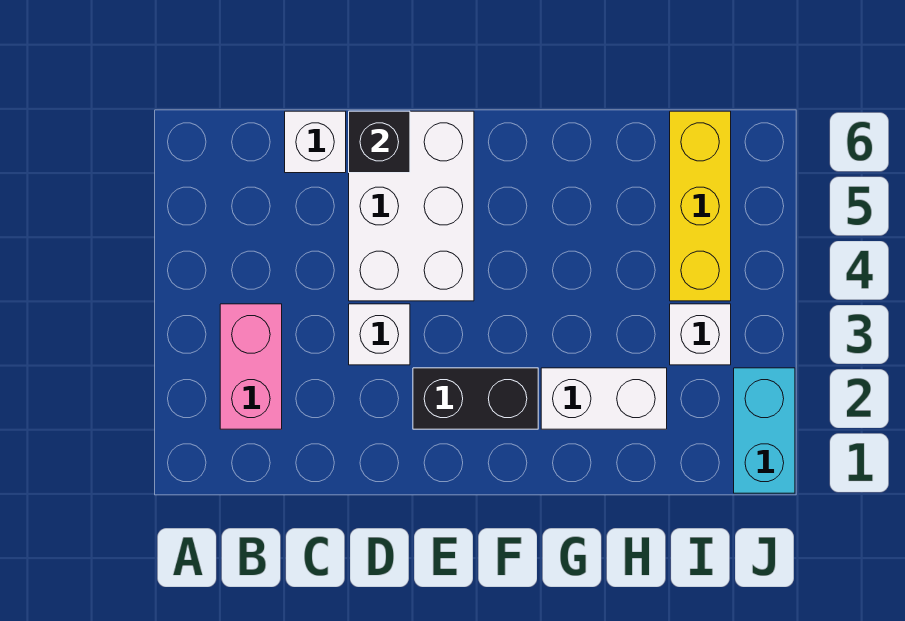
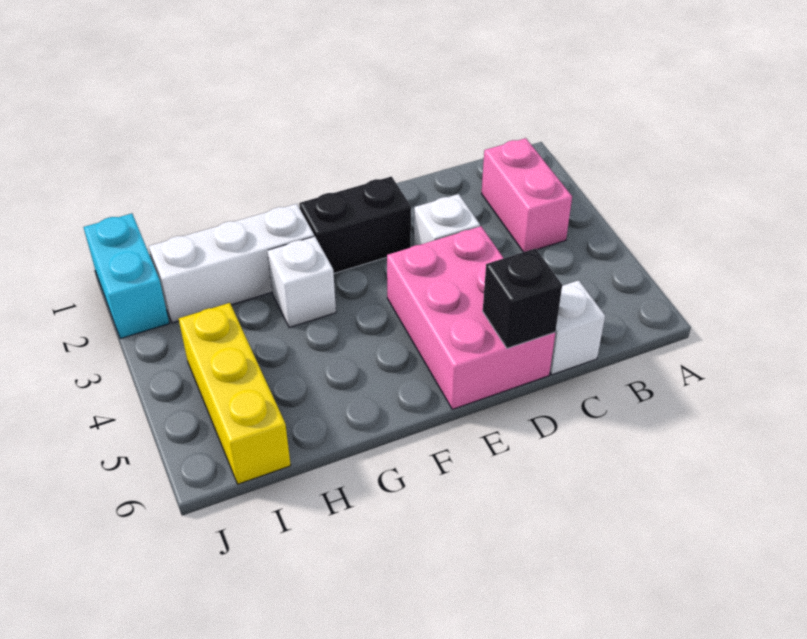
white brick D4:E6 level 1 -> pink brick D4:E6 level 1
white brick G2:H2 level 1 -> white brick G2:I2 level 1
white brick I3 level 1 -> white brick G3 level 1

